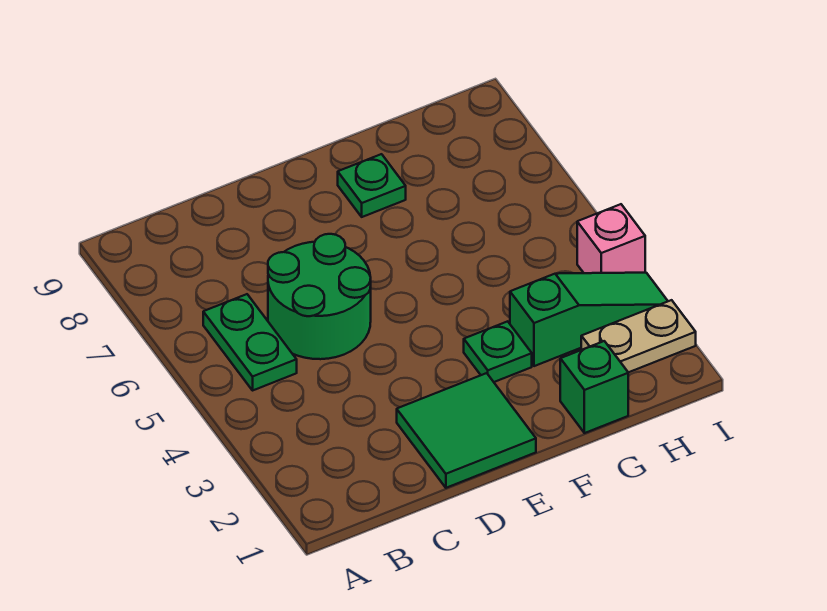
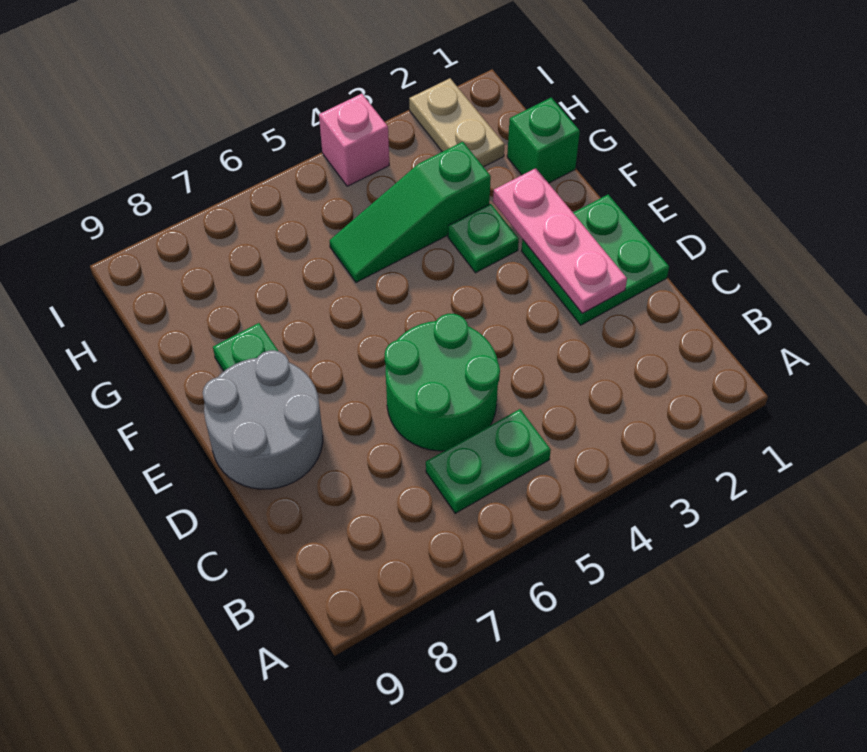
green tile D1:E2 level 1 -> green plate D1:E2 level 1
none -> pink plate D2:F2 level 2
none -> grey round brick D8:E9 level 1
green slope G3:I3 level 1 top G -> green slope G3:G5 level 1 top 3

